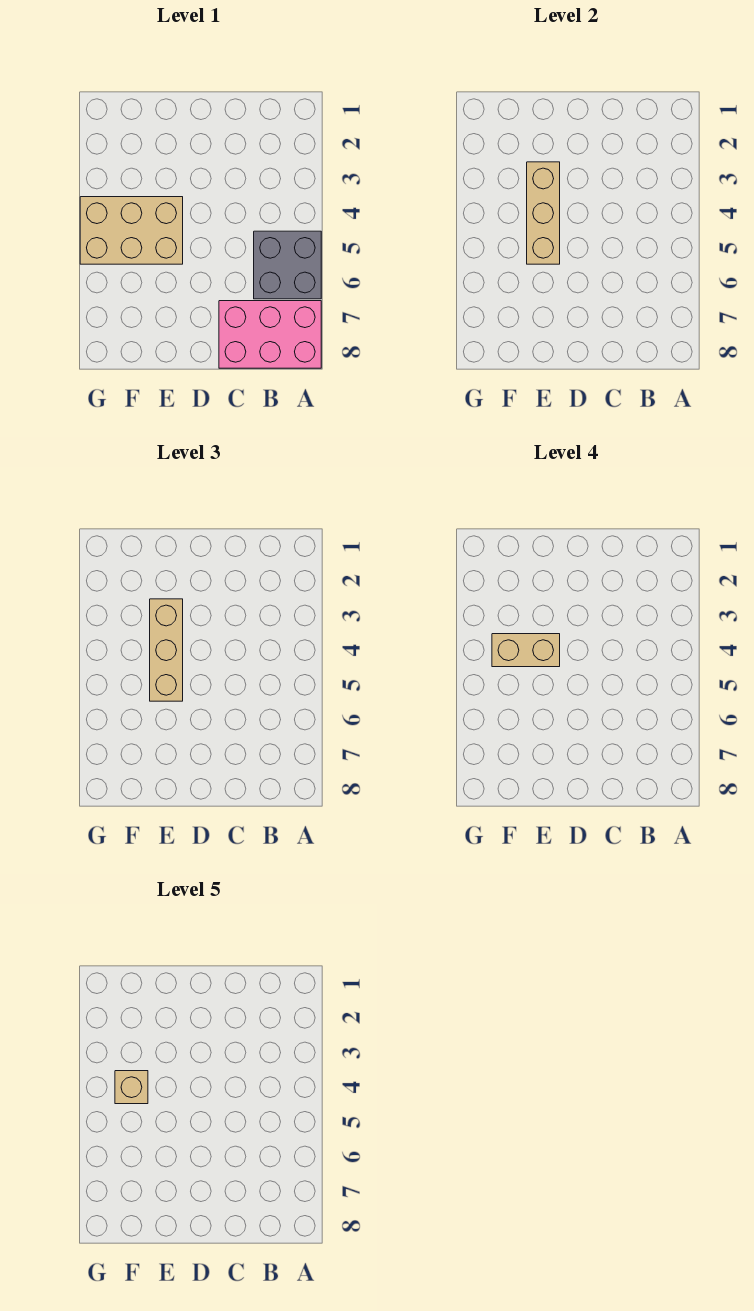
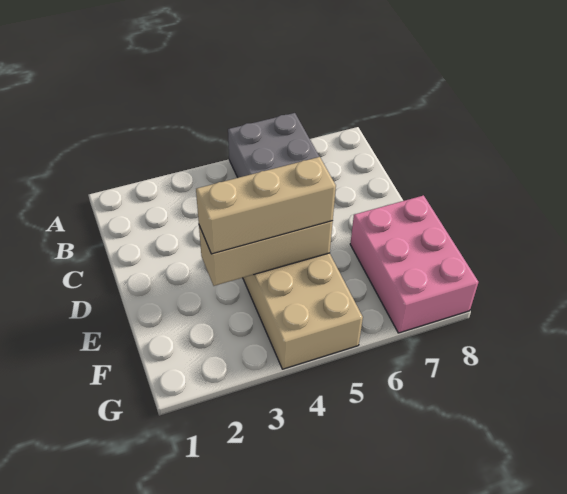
pink brick A7:C8 level 1 -> pink brick E7:G8 level 1
tan brick E4:F4 level 4 -> none
tan brick F4 level 5 -> none

